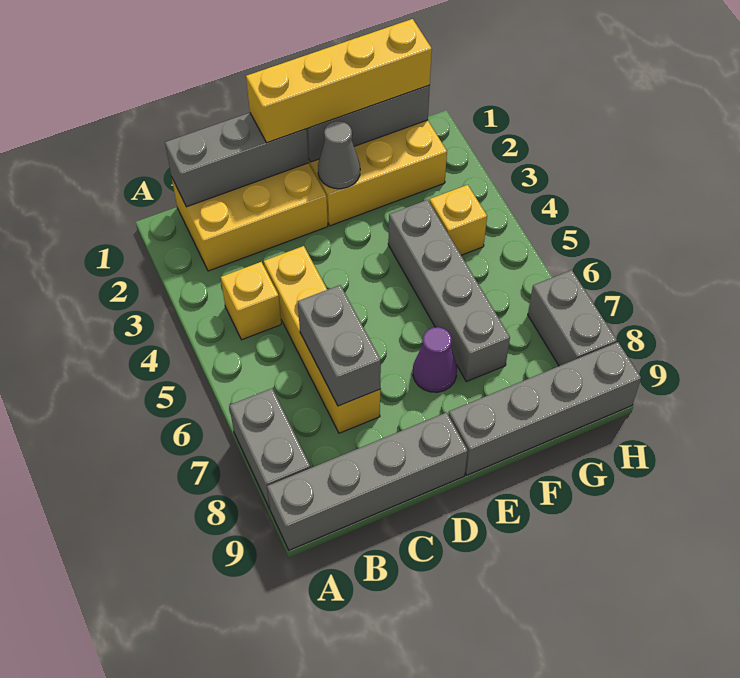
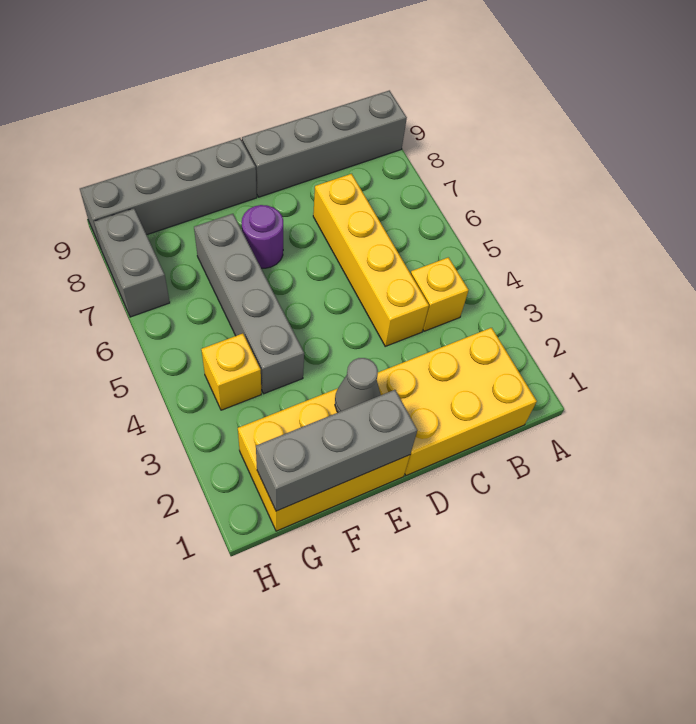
grey brick A7:A8 level 1 -> none
grey brick B1:D1 level 2 -> none
grey brick C6:C7 level 2 -> none
yellow brick D1:G1 level 3 -> none
purple cone E7 level 1 -> purple round brick E7 level 1

